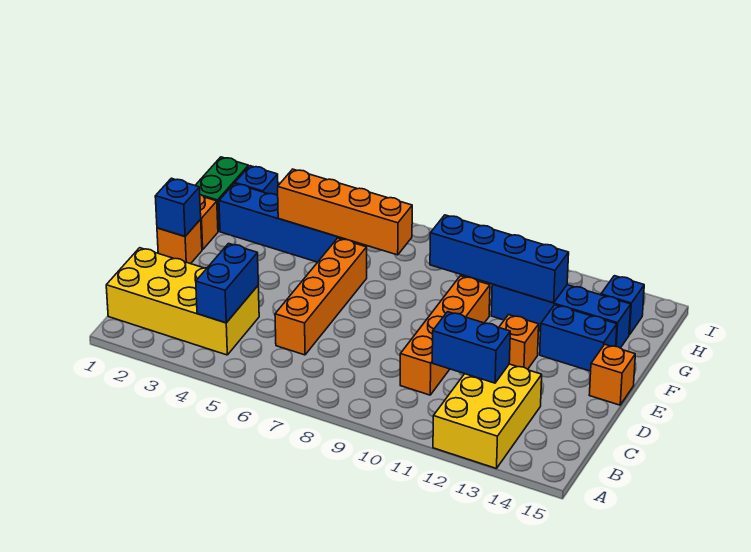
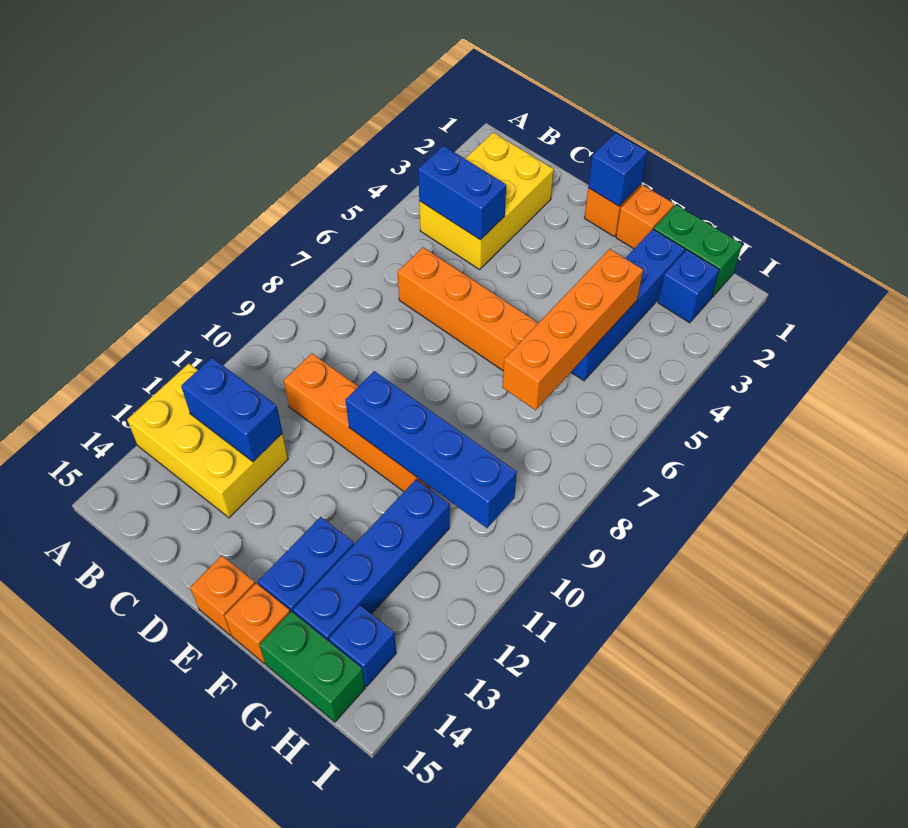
yellow brick B1:C4 level 1 -> yellow brick B2:C4 level 1
blue brick C11:C12 level 2 -> blue brick B12:C12 level 2
orange brick E12 level 1 -> orange brick F15 level 1
blue brick G9:G12 level 2 -> blue brick E10:H10 level 2
none -> green brick G15:H15 level 1

